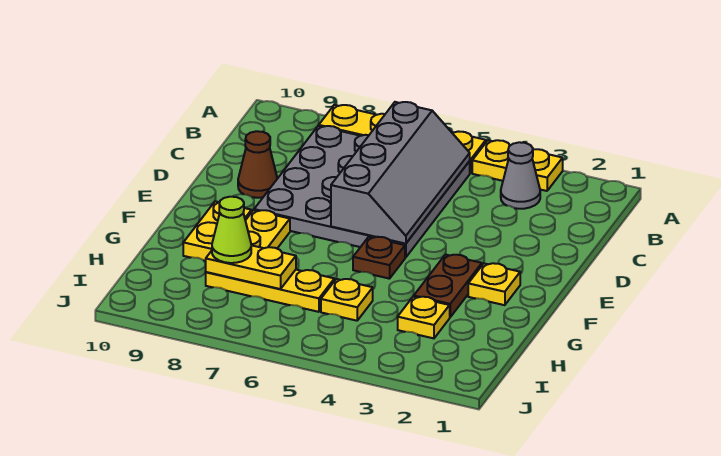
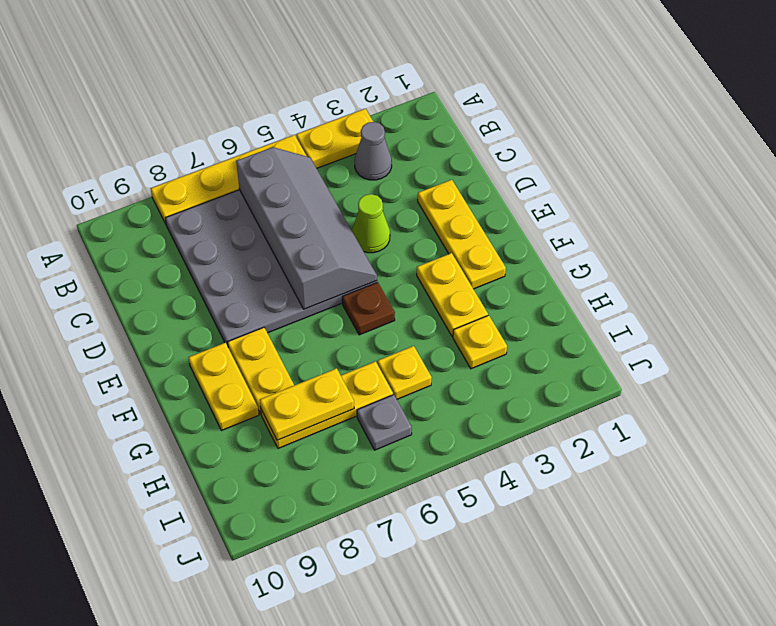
brown cone D9 level 1 -> none
yellow plate F2 level 1 -> yellow plate D2:F2 level 1
brown plate F3:G3 level 1 -> yellow plate F3:G3 level 1
lime cone H8 level 3 -> lime cone D4 level 1
none -> grey plate I6 level 1

